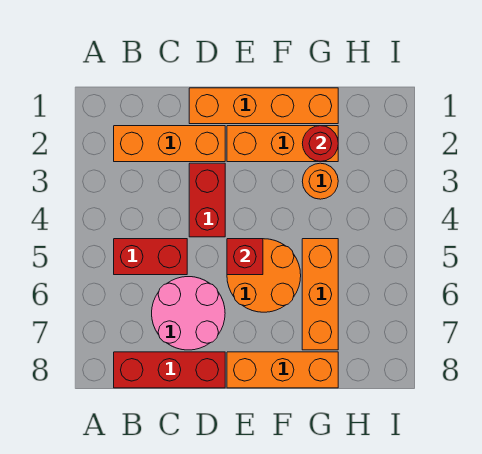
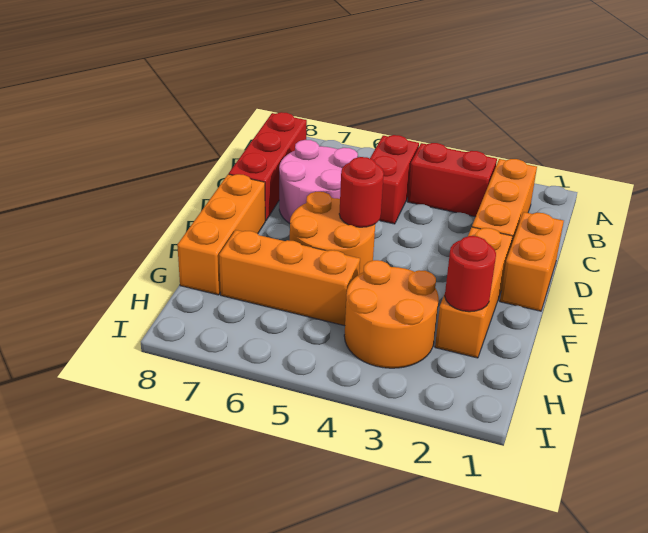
orange brick D1:G1 level 1 -> orange brick D1:E1 level 1
red brick D3:D4 level 1 -> red brick B3:B4 level 1
red brick E5 level 2 -> red round brick E5 level 2
orange round brick G3 level 1 -> orange round brick G3:H4 level 1

